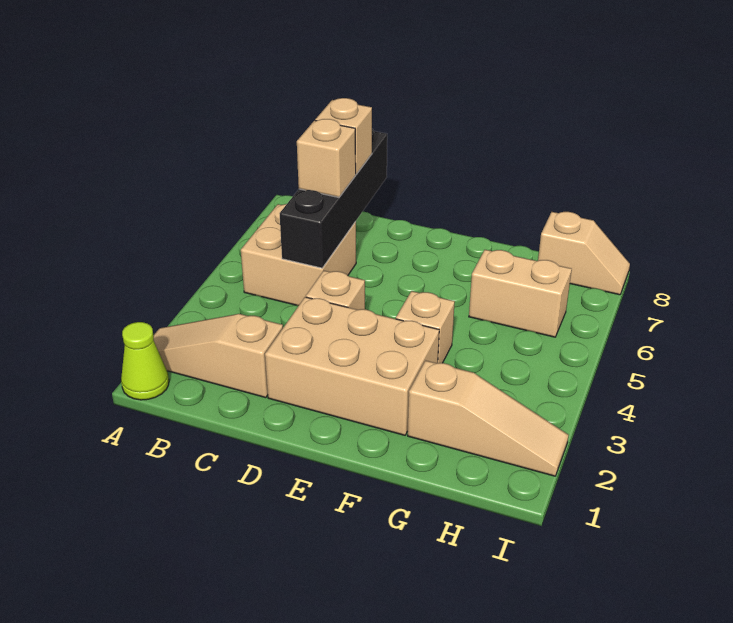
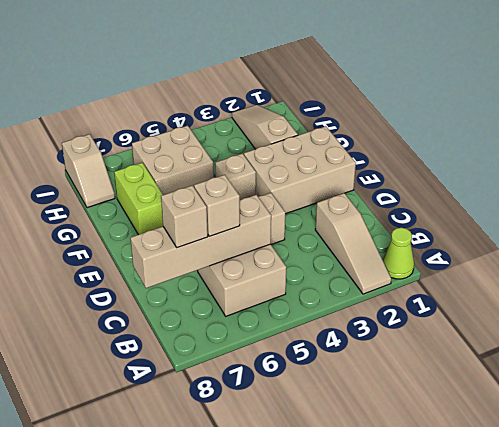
black brick C5:C8 level 2 -> tan brick C5:C8 level 2
tan brick D2:F3 level 1 -> tan brick E1:F3 level 1
none -> lime brick F7:G7 level 1
tan brick G6:H6 level 1 -> tan brick G5:H6 level 1
tan slope H8:I8 level 1 top H -> tan slope H8:I8 level 1 top I

